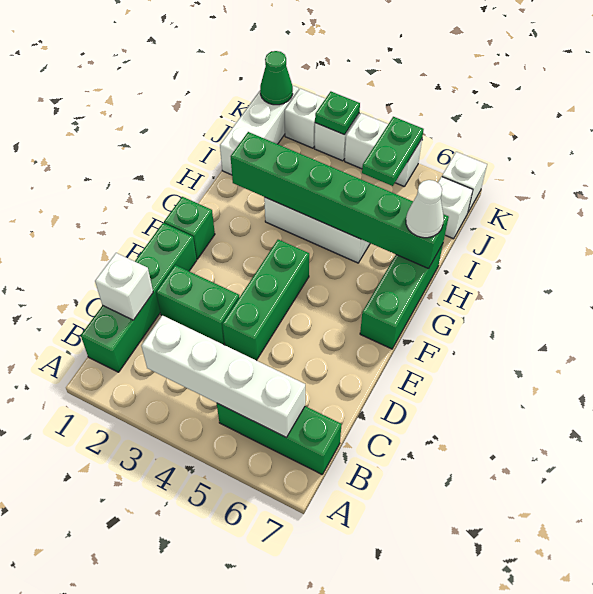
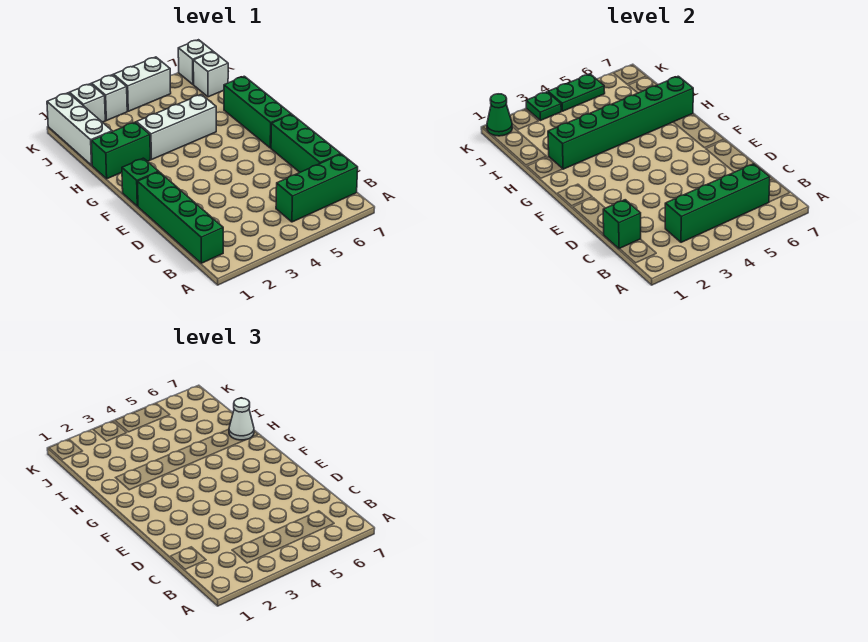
white brick B3:B6 level 2 -> green brick B3:B6 level 2
white brick C1 level 2 -> green brick C1 level 2
green brick D2:D3 level 1 -> green brick H1:H2 level 1
green brick D4:F4 level 1 -> green brick C7:E7 level 1
green plate J5:K5 level 2 -> green plate K4:K5 level 2

